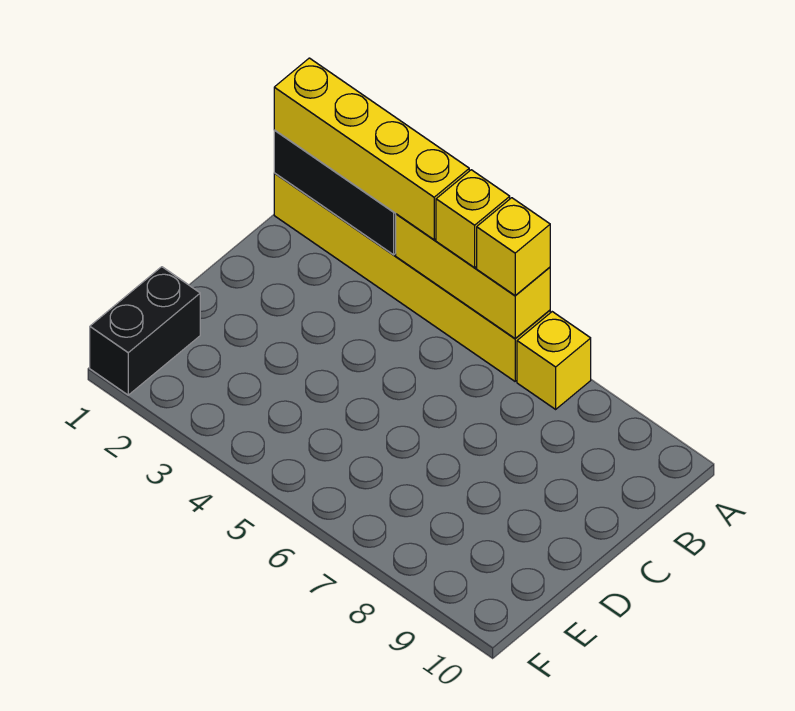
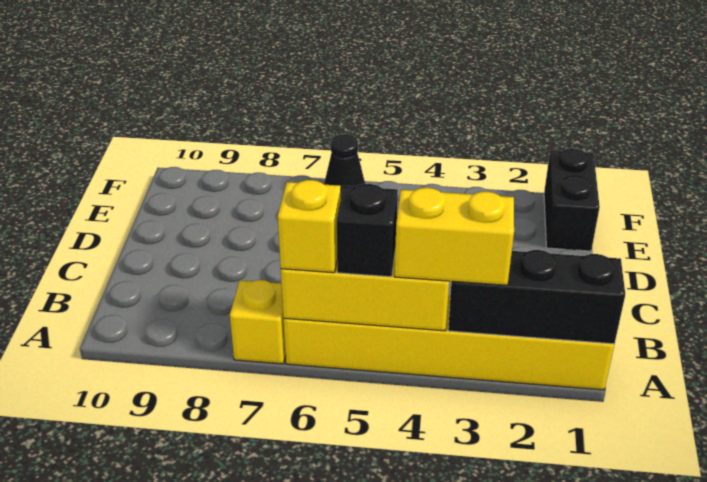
yellow brick A1:A4 level 3 -> yellow brick A3:A4 level 3
yellow brick A5 level 3 -> black brick A5 level 3
none -> black cone F6 level 1

